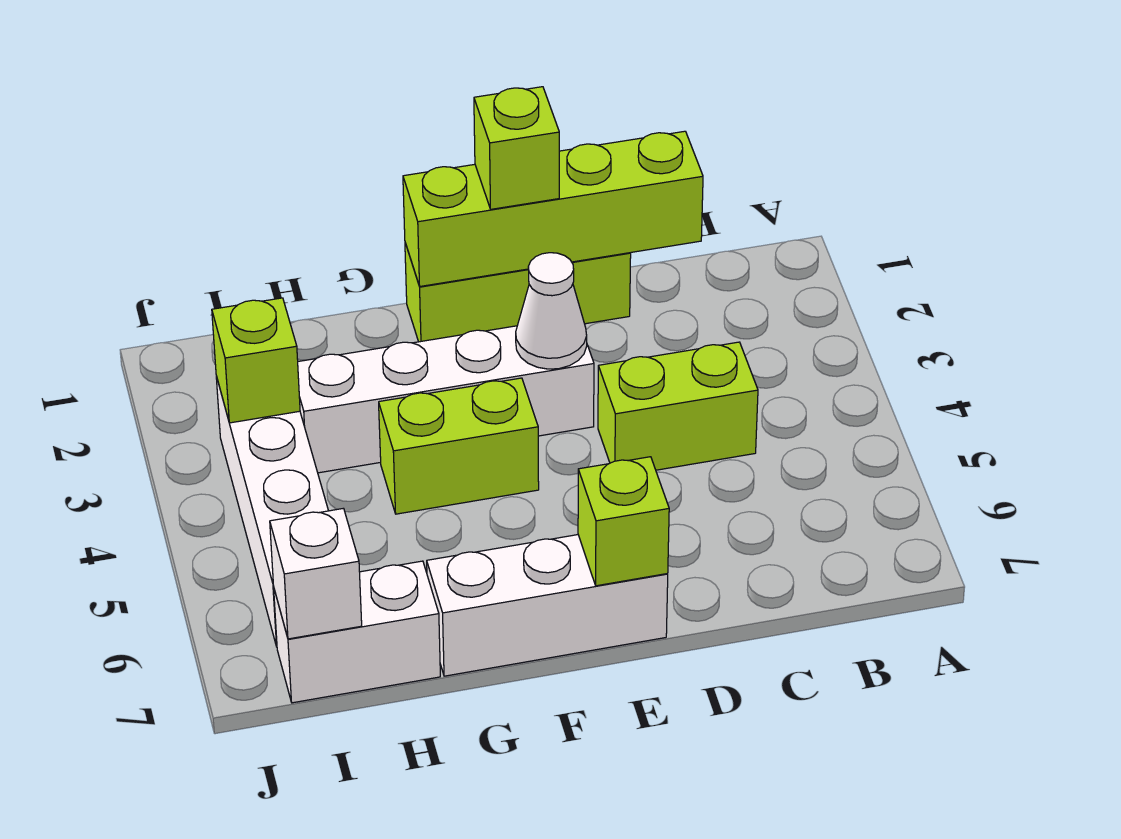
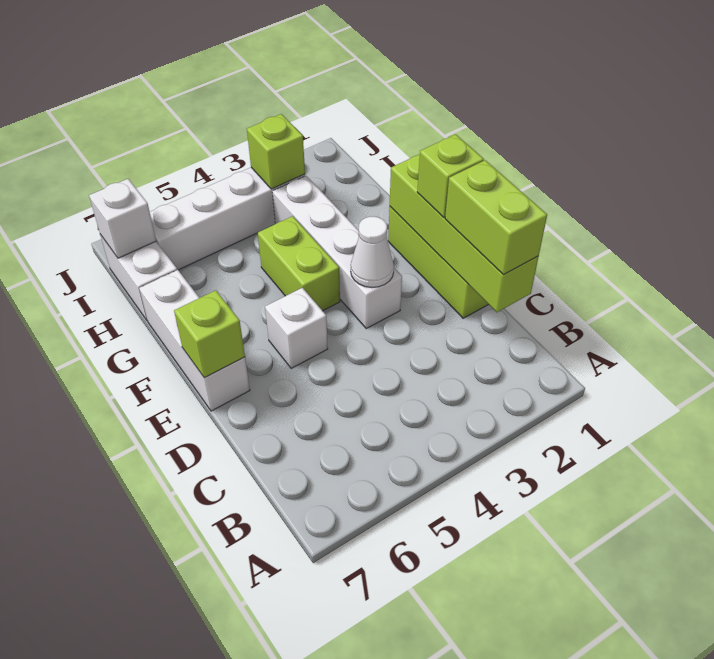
lime brick C4:D4 level 1 -> lime brick C1:D1 level 3
none -> white brick E5 level 1

